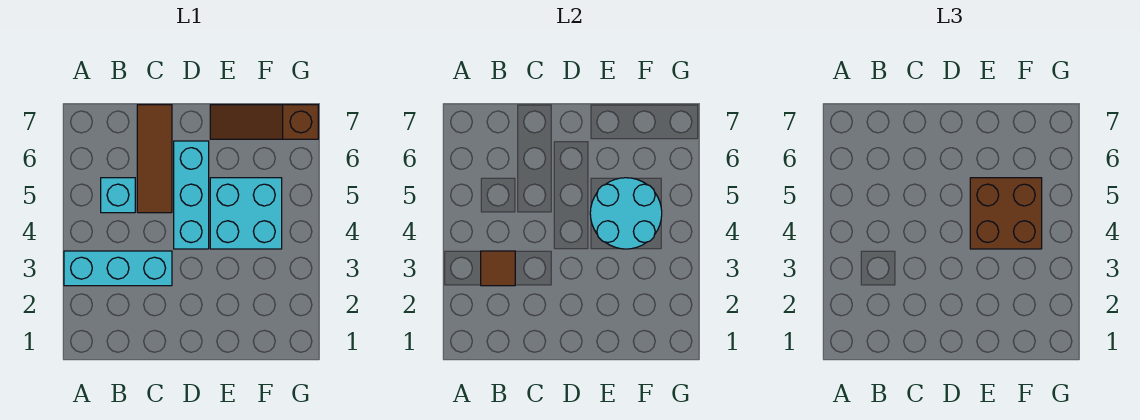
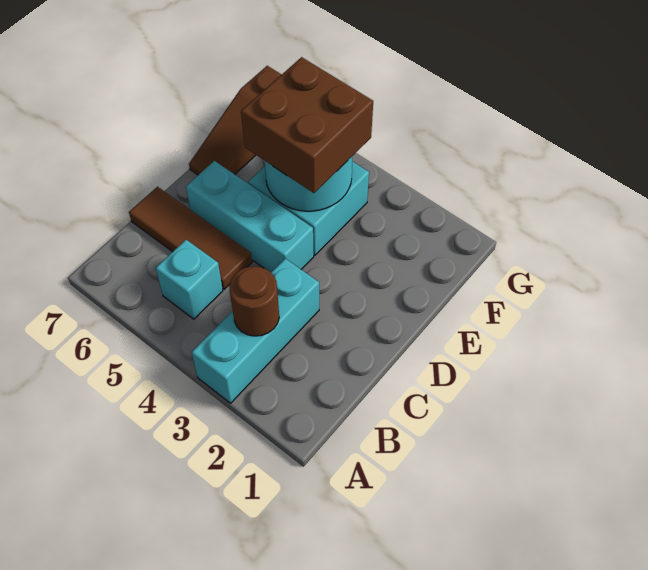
brown tile B3 level 2 -> brown round brick B3 level 2

